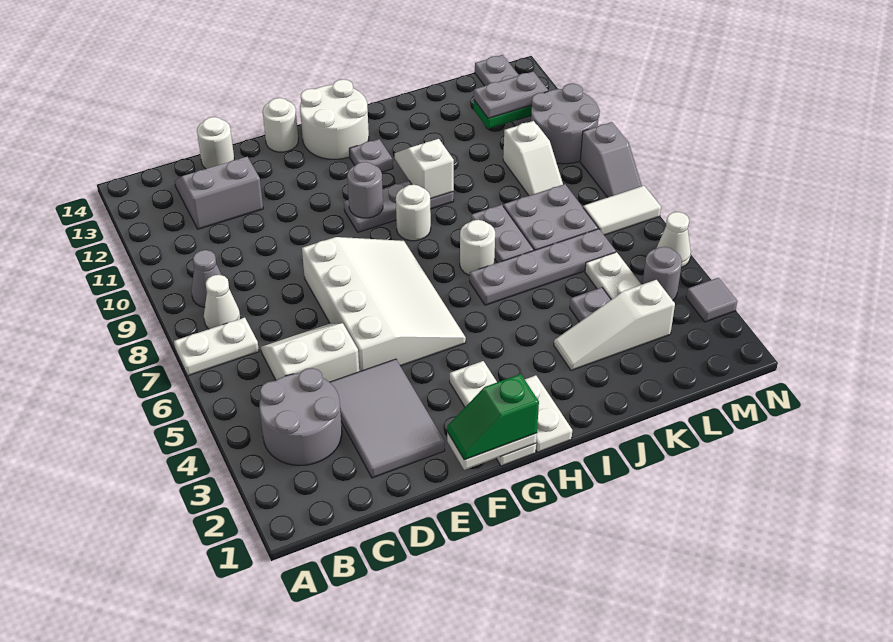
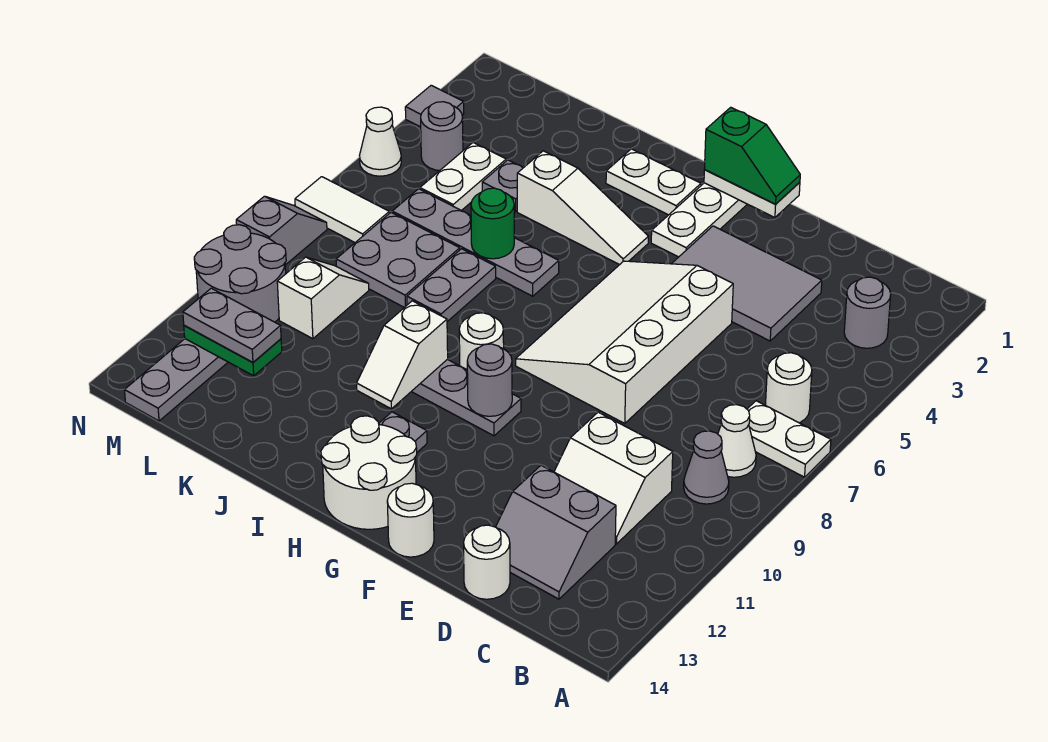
grey round brick B3:C4 level 1 -> grey round brick B3 level 1
white slope C5:D6 level 1 top 5 -> white slope C10:D11 level 1 top 10
grey tile D2:E4 level 1 -> grey tile D3:F4 level 1
white plate H1:H2 level 1 -> white plate H2:I2 level 1
white round brick I7 level 1 -> white round brick B6 level 1
white slope J3:L3 level 1 top L -> white slope H4:J4 level 1 top J
none -> green round brick J6 level 2

